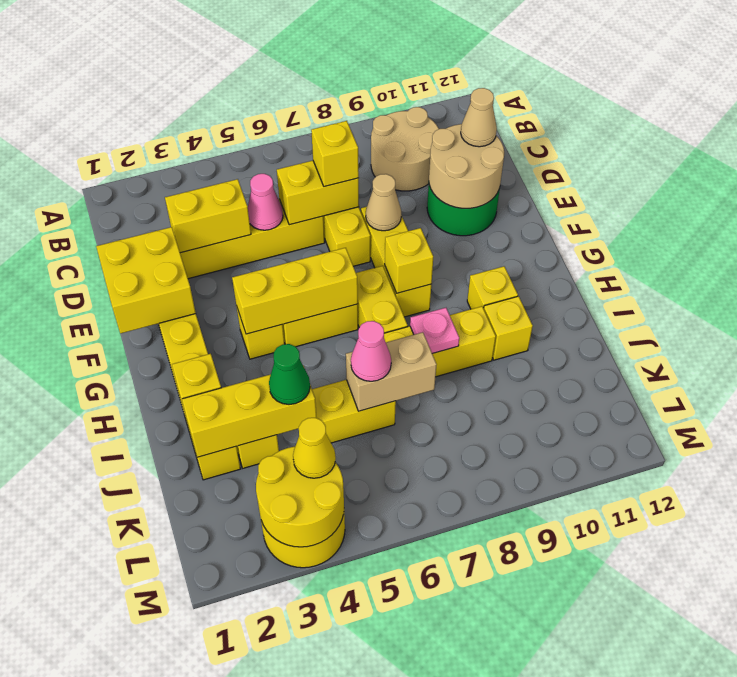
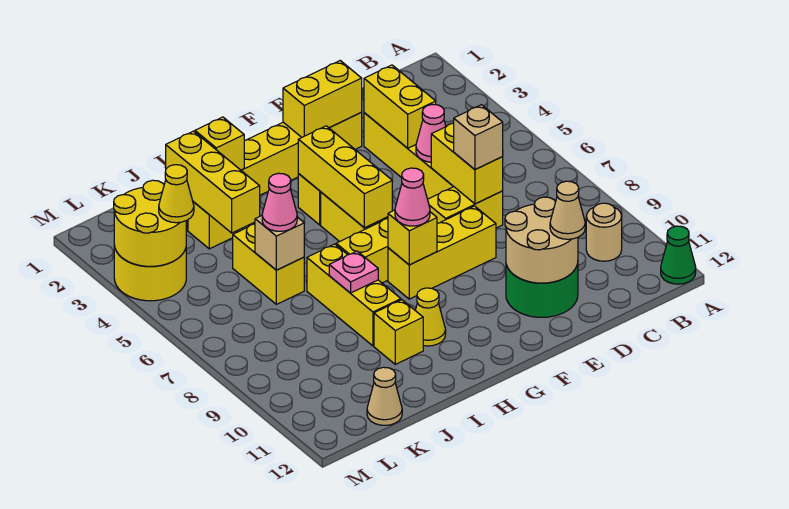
tan round brick B9:C10 level 1 -> tan round brick B10 level 1
yellow brick D7 level 3 -> tan brick D7 level 3
yellow brick E1:F2 level 2 -> yellow brick E2:F2 level 2
tan cone E8 level 2 -> tan cone K12 level 1
none -> pink cone G8 level 3
yellow brick H10 level 1 -> yellow cone H10 level 1
green cone J4 level 3 -> green cone A12 level 1
tan brick J6:J7 level 2 -> tan brick J6 level 2

